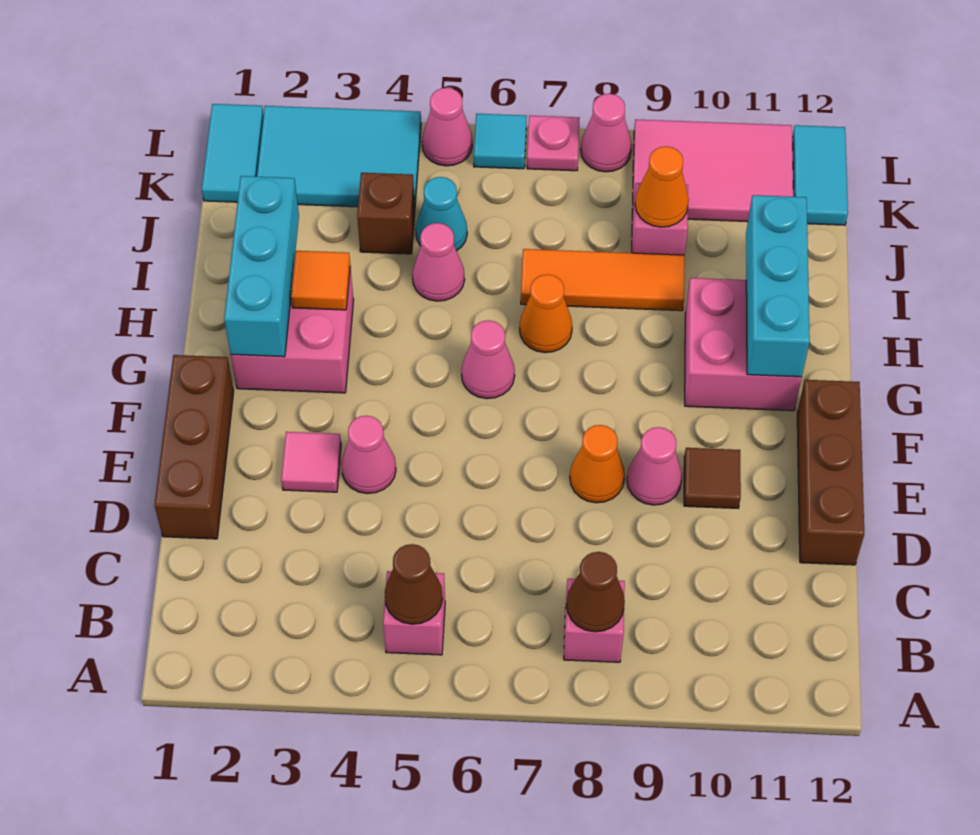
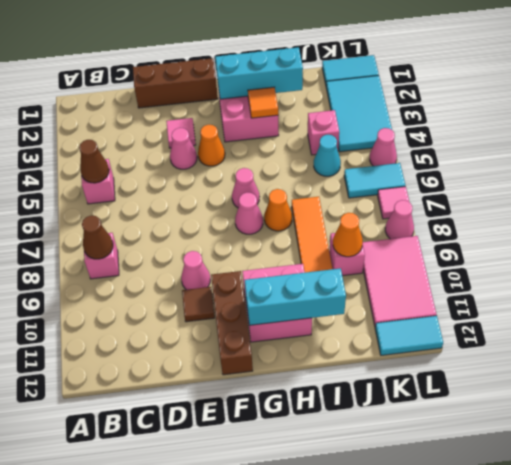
brown brick D12:F12 level 1 -> brown brick F10:F12 level 1
orange cone E8 level 1 -> orange cone F4 level 1
pink cone I5 level 1 -> pink cone G7 level 1
brown brick J4 level 1 -> pink brick J4 level 1
cyan tile L6 level 1 -> cyan tile K6:L6 level 1
pink plate L7 level 1 -> pink tile L7 level 1

